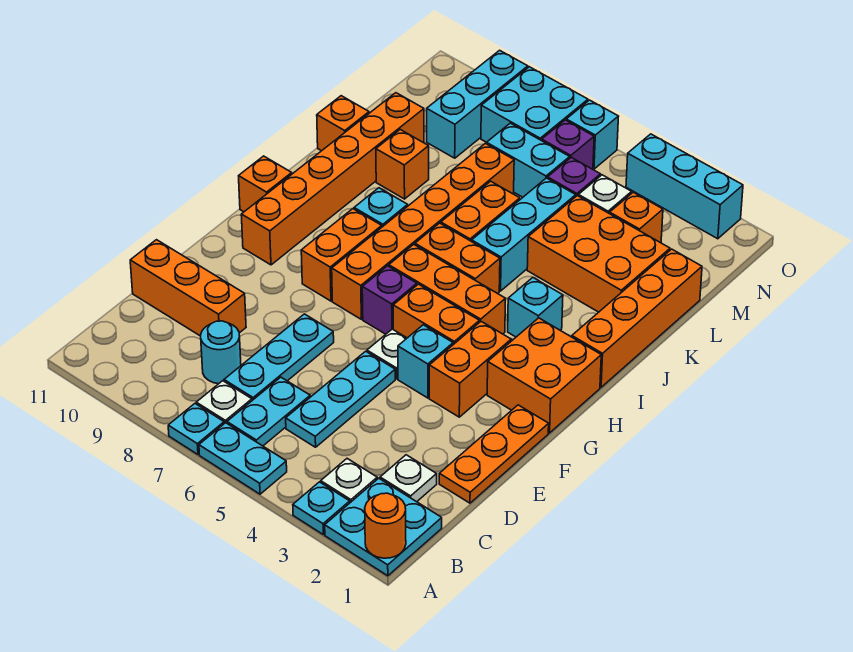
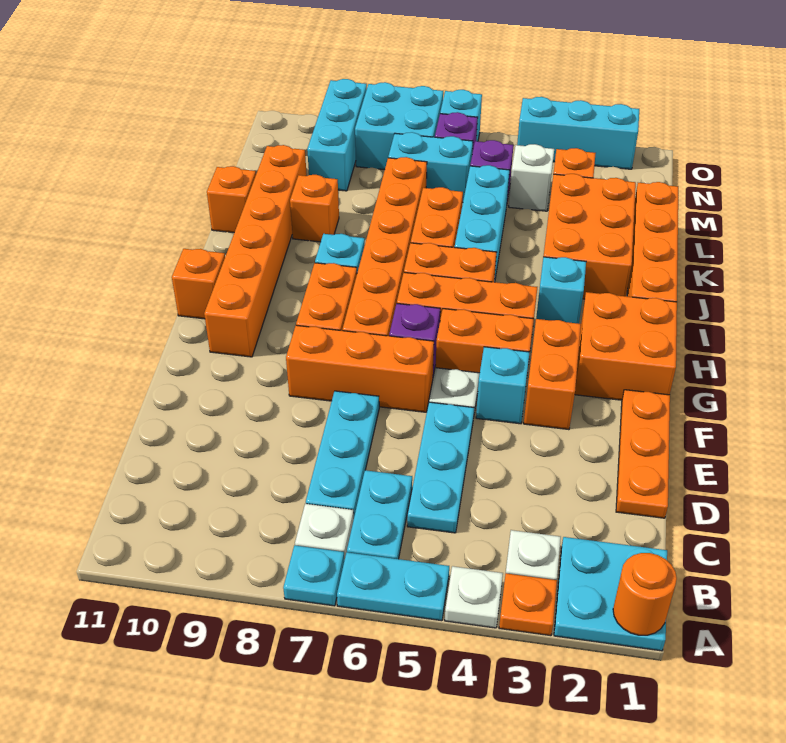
cyan plate A3 level 1 -> orange plate A3 level 1
white plate C2 level 1 -> white plate A4 level 1
cyan round brick C8 level 1 -> none
orange brick D9:D11 level 1 -> orange brick F6:F8 level 1
orange brick K2:L4 level 1 -> orange brick J2:L3 level 1

